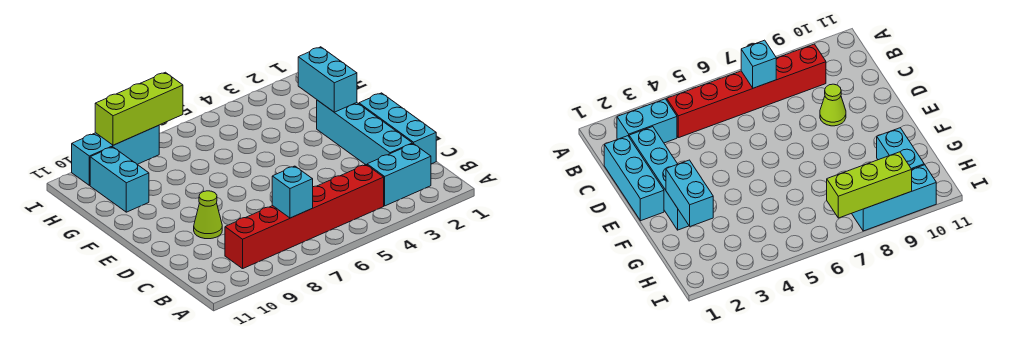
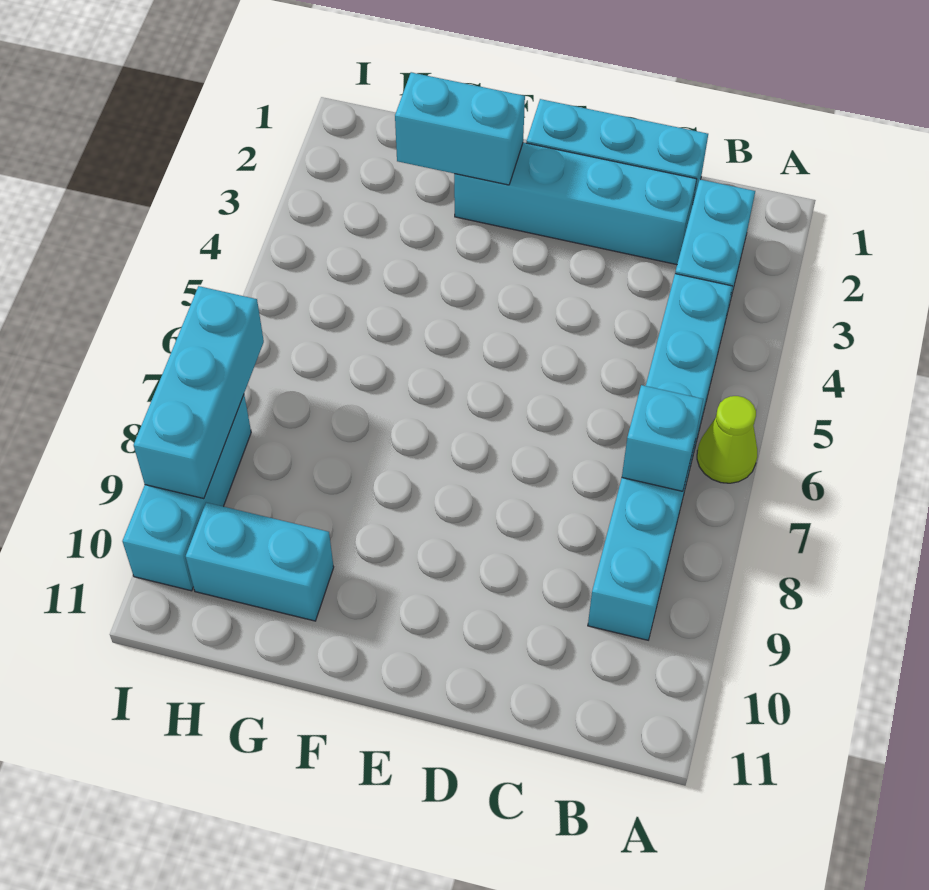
red brick B4:B9 level 1 -> cyan brick B4:B9 level 1
lime cone D9 level 1 -> lime cone A6 level 1
lime brick I7:I9 level 2 -> cyan brick I7:I9 level 2

